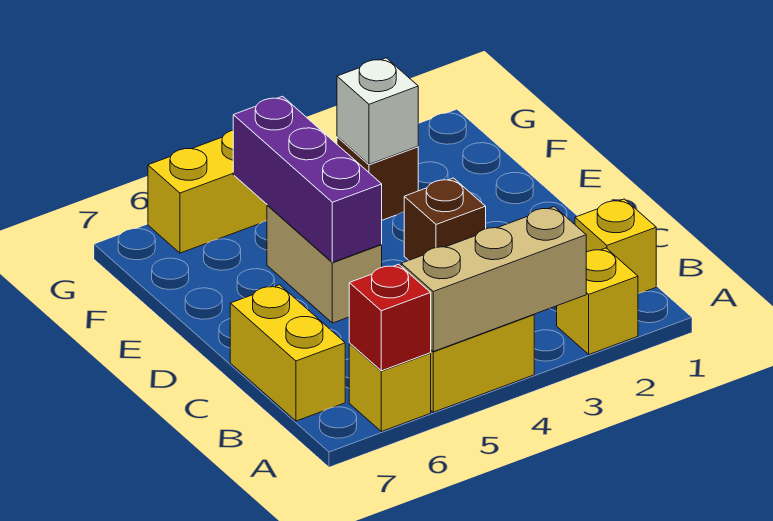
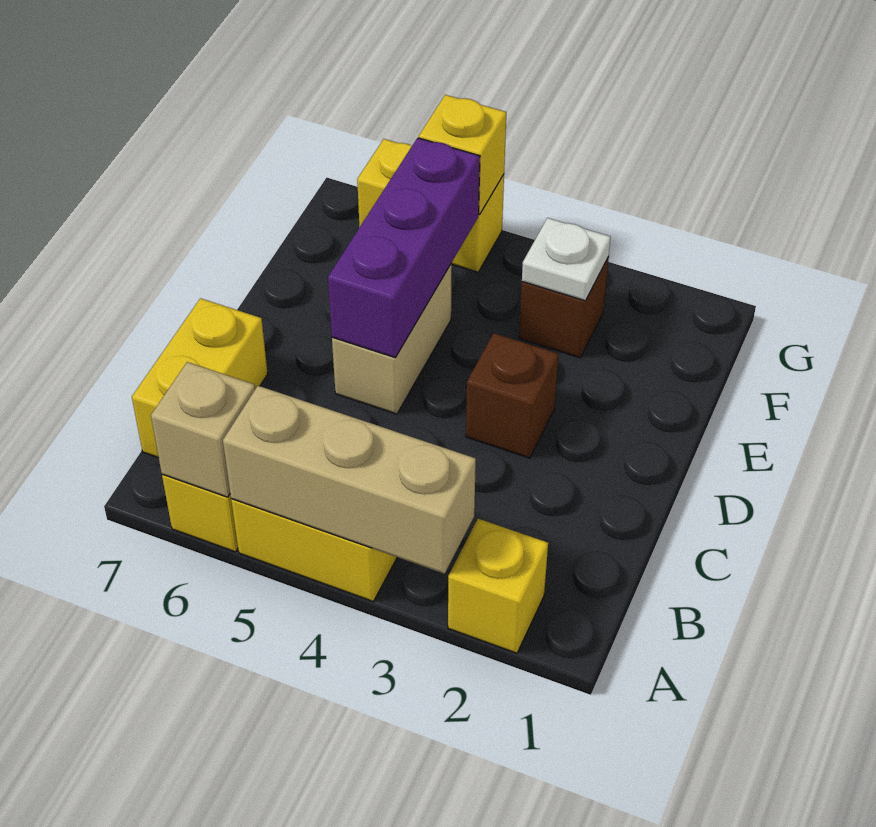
red brick A6 level 2 -> tan brick A6 level 2
yellow brick B1 level 1 -> yellow brick G5 level 2
white brick F3 level 2 -> white plate F3 level 2

